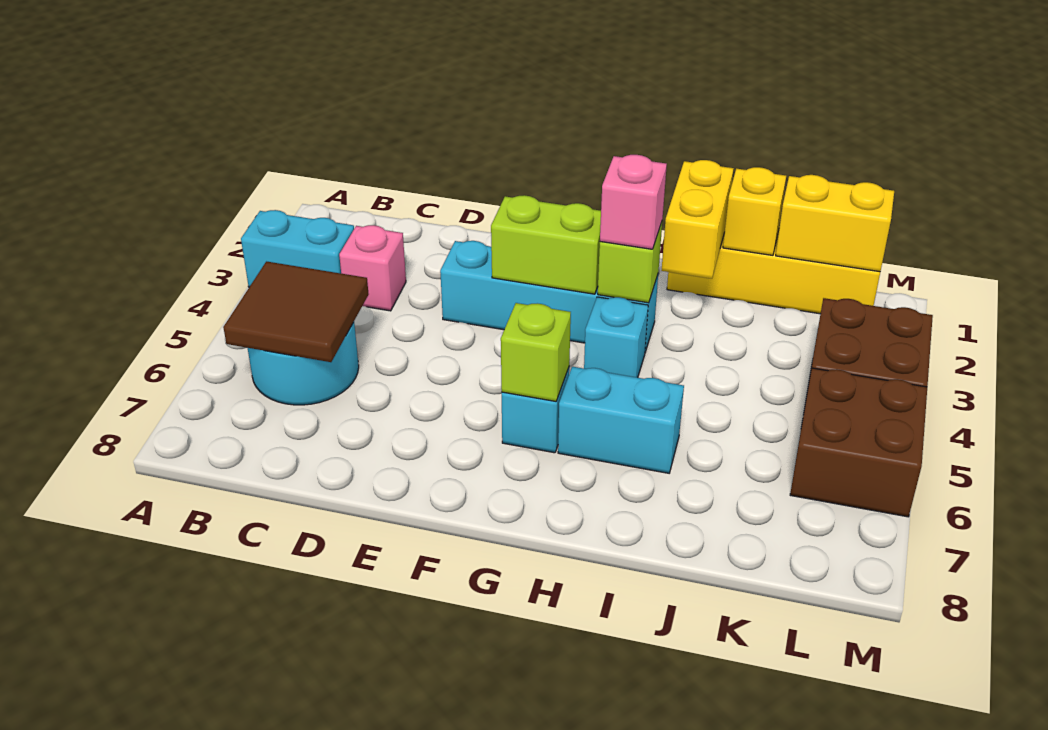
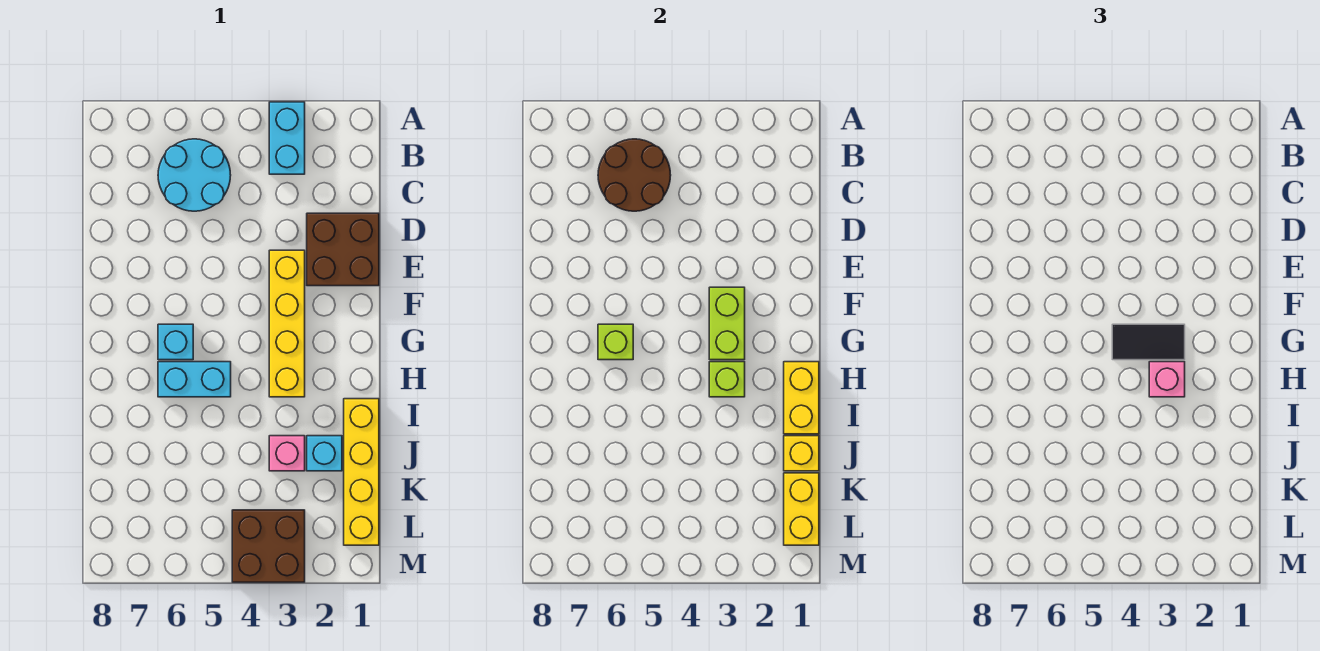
brown tile B5:C6 level 2 -> brown round brick B5:C6 level 2
pink brick C3 level 1 -> pink brick J3 level 1
cyan brick E3:H3 level 1 -> yellow brick E3:H3 level 1
none -> black tile G3:G4 level 3
cyan brick H4 level 1 -> cyan brick J2 level 1
cyan brick H6:I6 level 1 -> cyan brick H5:H6 level 1
yellow brick I1:I2 level 2 -> yellow brick H1:I1 level 2
brown brick L5:M6 level 1 -> brown brick D1:E2 level 1

